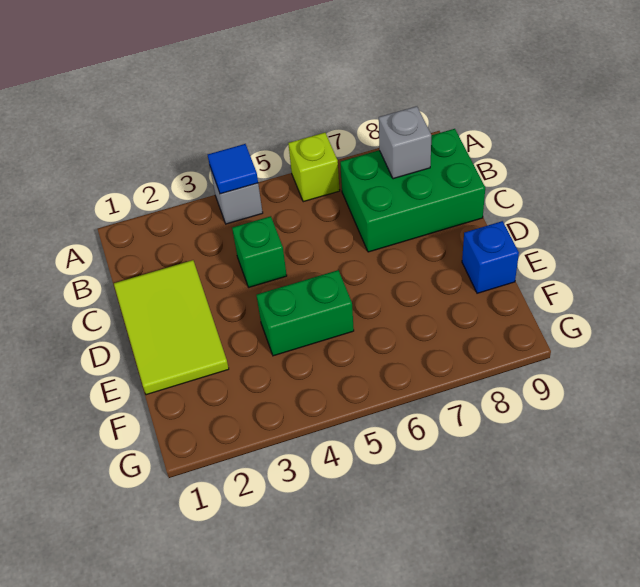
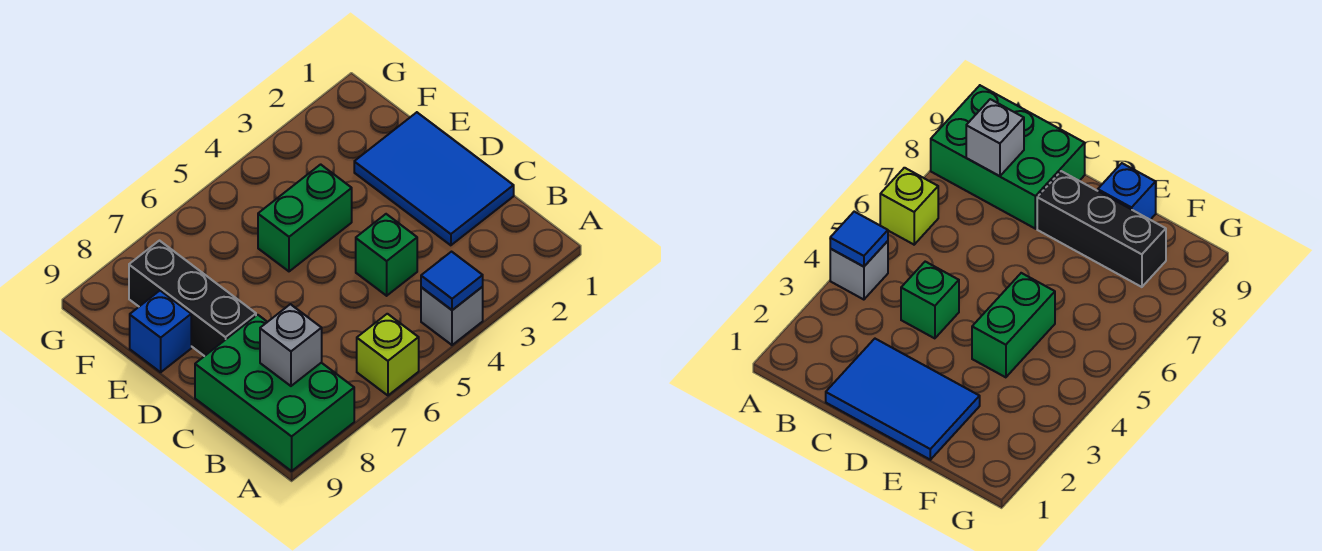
green brick B7:C9 level 1 -> green brick A8:C9 level 1
lime tile C1:E2 level 1 -> blue tile C1:E2 level 1
none -> black brick D8:F8 level 1

